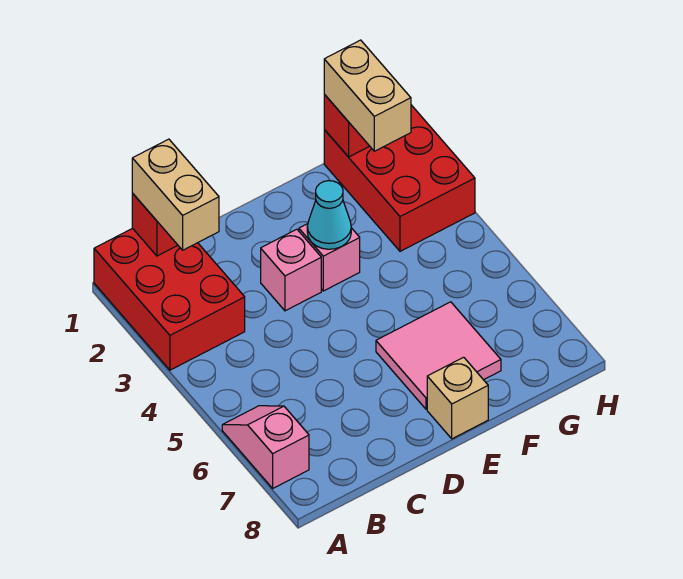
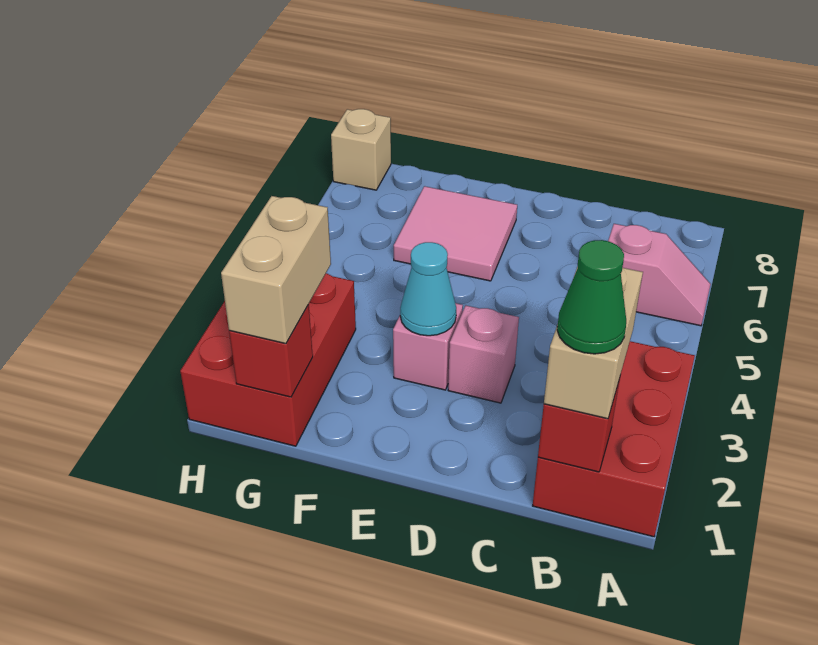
pink slope A6:A7 level 1 top 7 -> pink slope A6:B6 level 1 top B
none -> green cone B1 level 4
tan brick E8 level 1 -> tan brick H8 level 1

